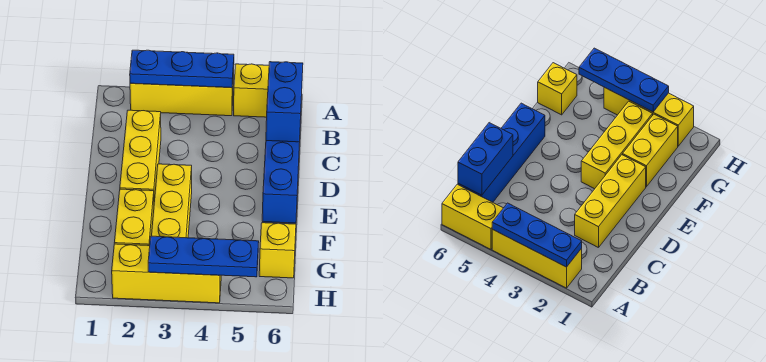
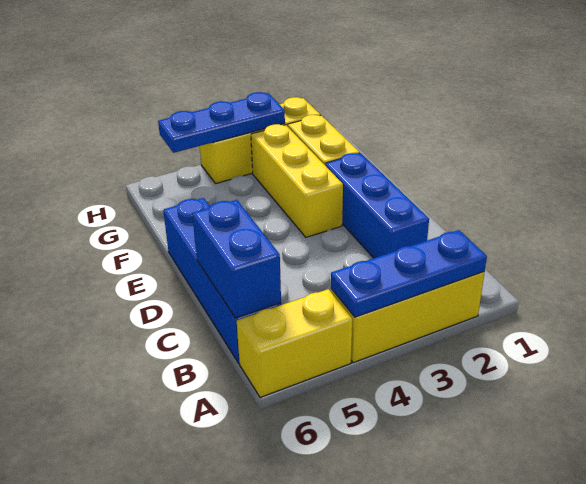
yellow brick C2:E2 level 1 -> blue brick C2:E2 level 1
yellow brick G6 level 1 -> none

